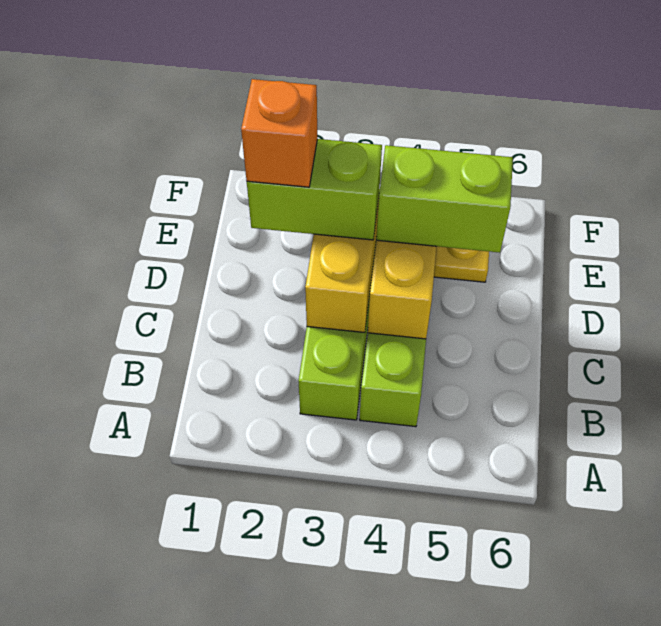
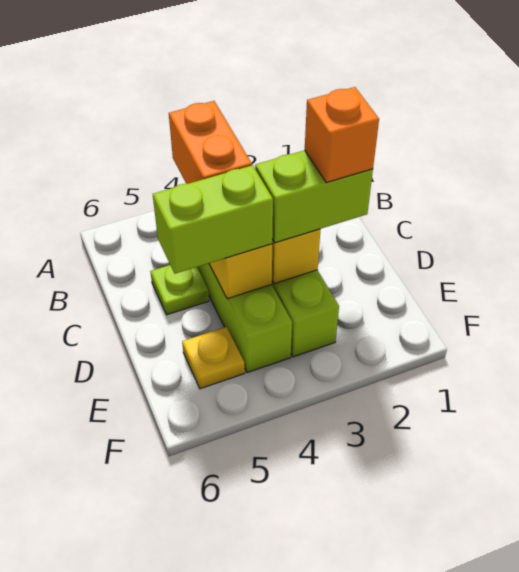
none -> orange brick B4:C4 level 3
none -> lime plate C5 level 1

